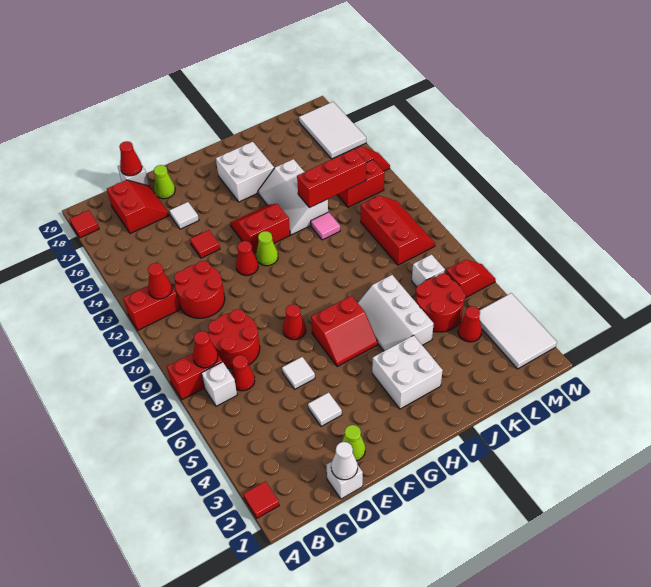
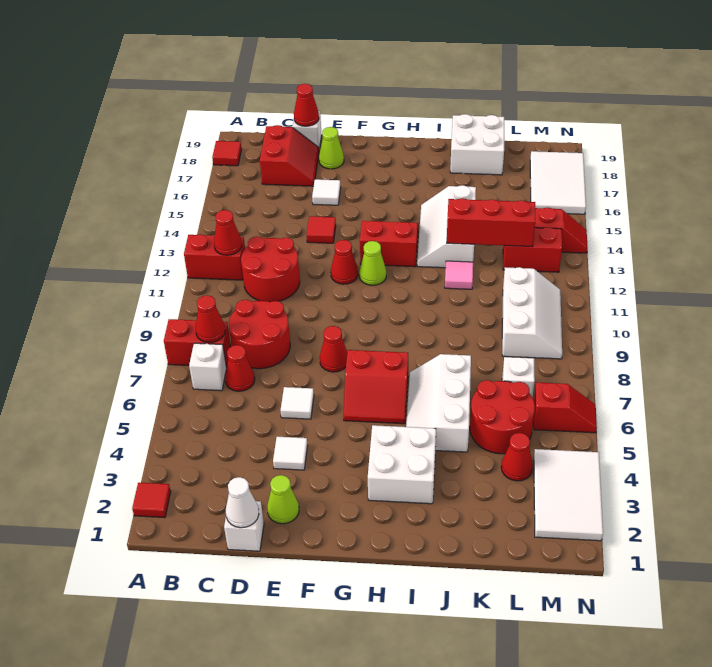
white brick H16:I17 level 1 -> white brick J18:K19 level 1
red slope L9:M11 level 1 top L -> white slope L9:M11 level 1 top L

